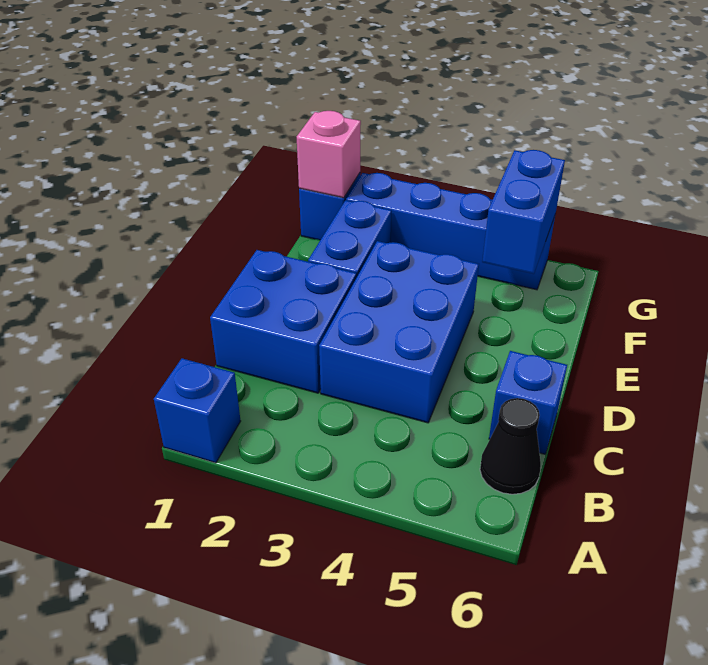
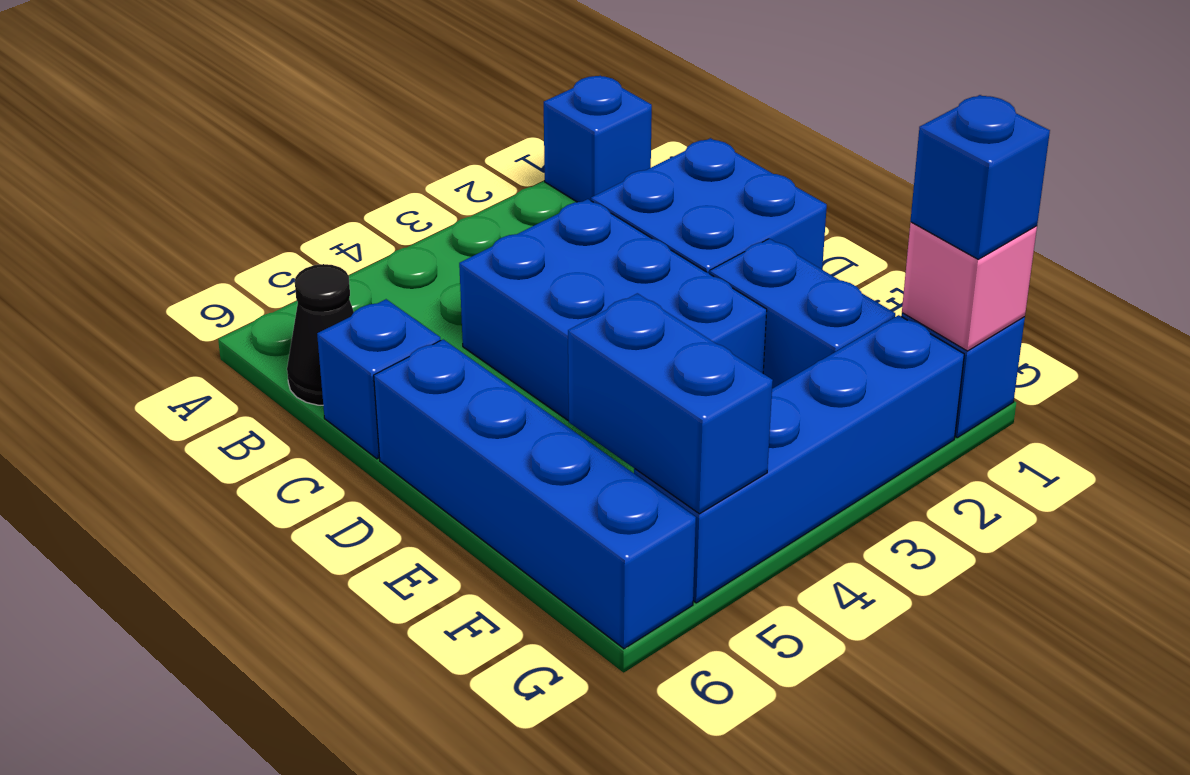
none -> blue brick D6:G6 level 1
none -> blue brick G1 level 3

